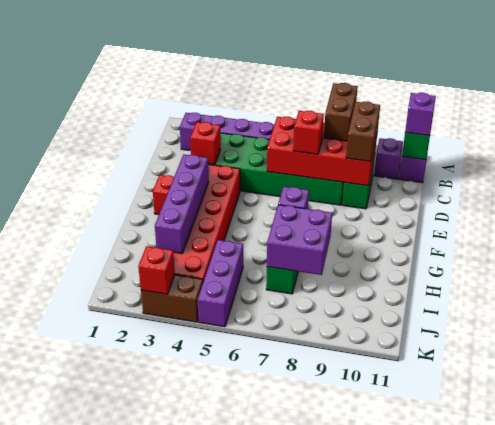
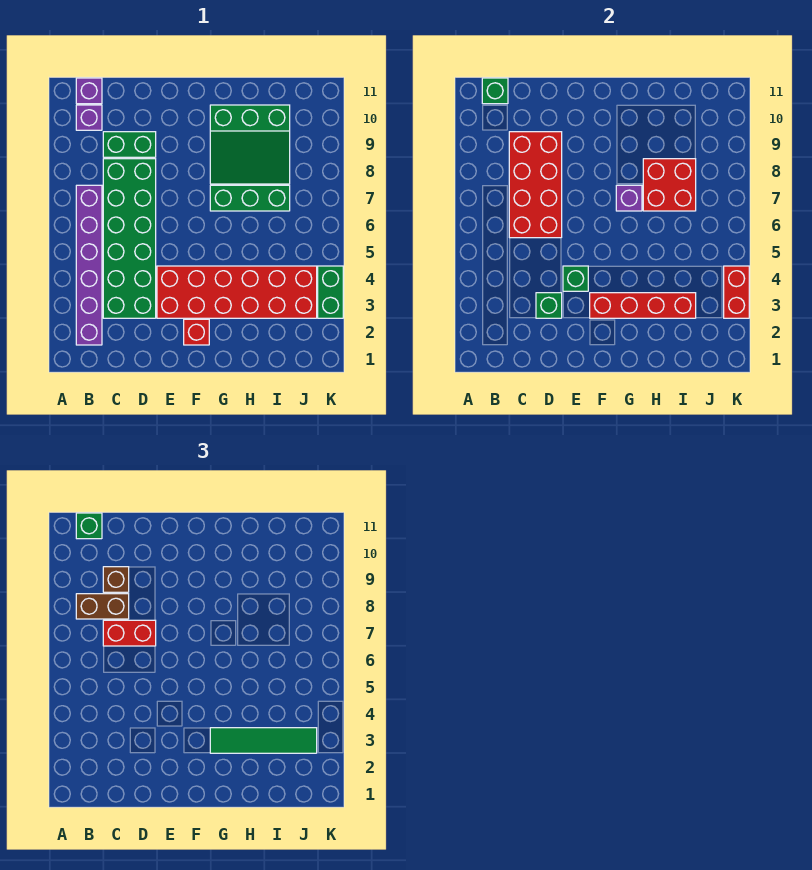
purple brick B11 level 3 -> green brick B11 level 3
brown brick C9:D9 level 3 -> brown brick C9 level 3
red brick D3 level 2 -> green brick D3 level 2
red brick D7 level 3 -> red brick C7:D7 level 3
none -> green brick E4 level 2
purple brick F3:I3 level 2 -> red brick F3:I3 level 2
none -> green tile G3:J3 level 3
none -> green slope G8:I10 level 1 top 10
purple brick H7:I8 level 2 -> red brick H7:I8 level 2
purple brick I5:K5 level 1 -> none
brown brick K3:K4 level 1 -> green brick K3:K4 level 1
red brick K3 level 2 -> red brick K3:K4 level 2

